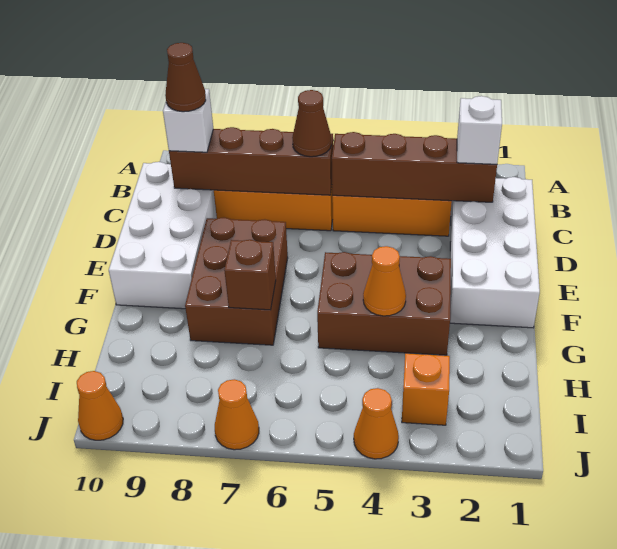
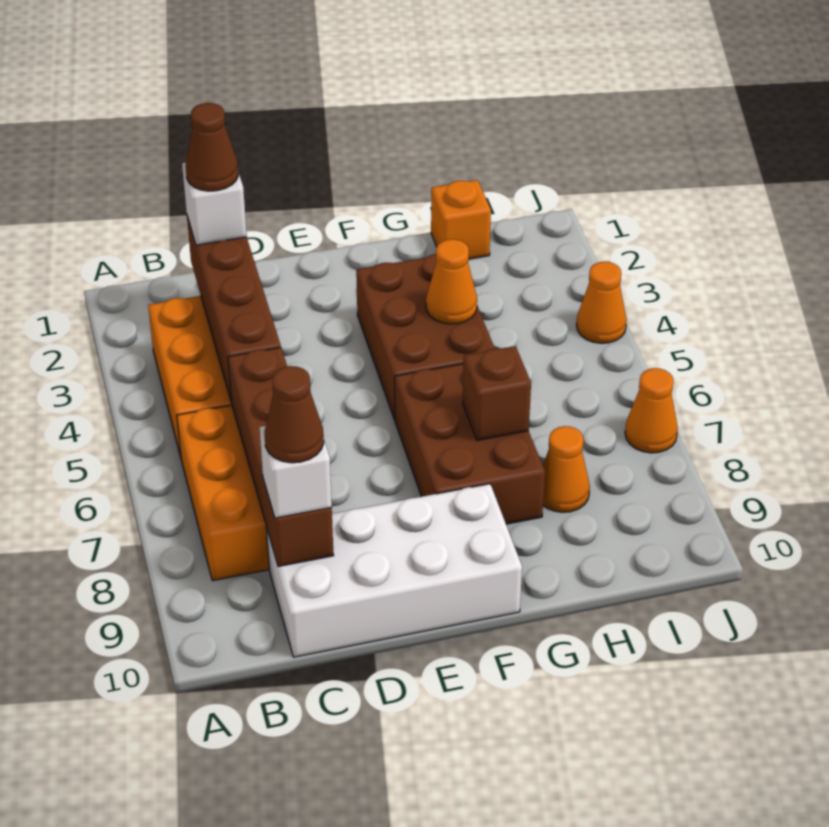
white brick C1:F2 level 1 -> none
brown cone C6 level 3 -> brown cone C2 level 4
brown brick E7:G8 level 1 -> brown brick F6:G8 level 1
orange brick I3 level 1 -> orange brick H1 level 1
orange cone J10 level 1 -> orange cone H8 level 1

